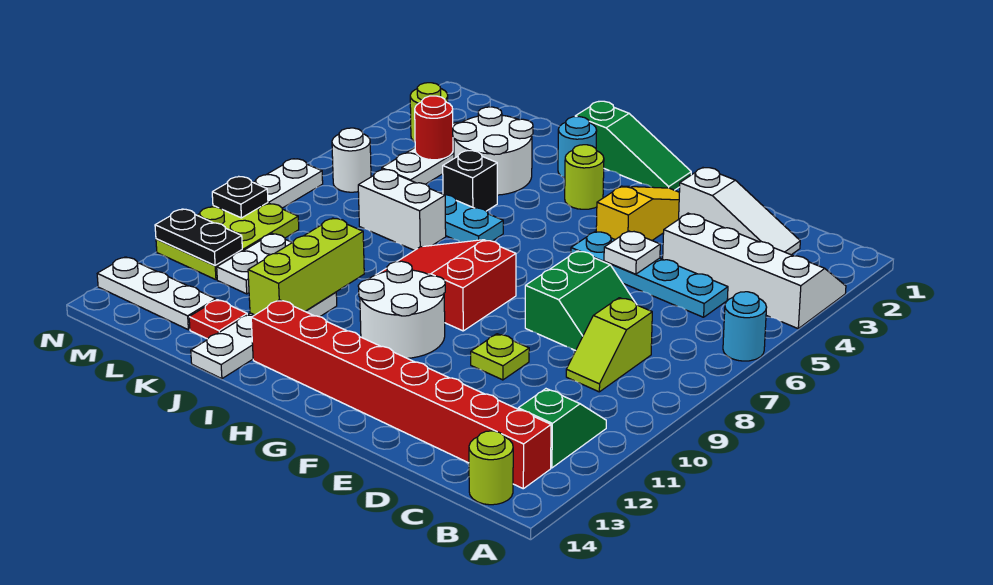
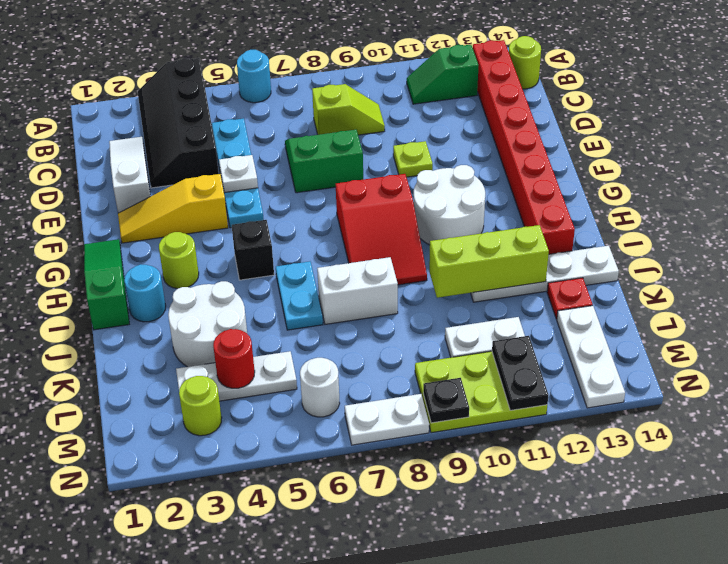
white slope A3:D4 level 1 top 4 -> black slope A3:D4 level 1 top 4
black brick J5 level 1 -> black brick H5 level 1
white brick J7:K7 level 1 -> white brick J7:J8 level 1

